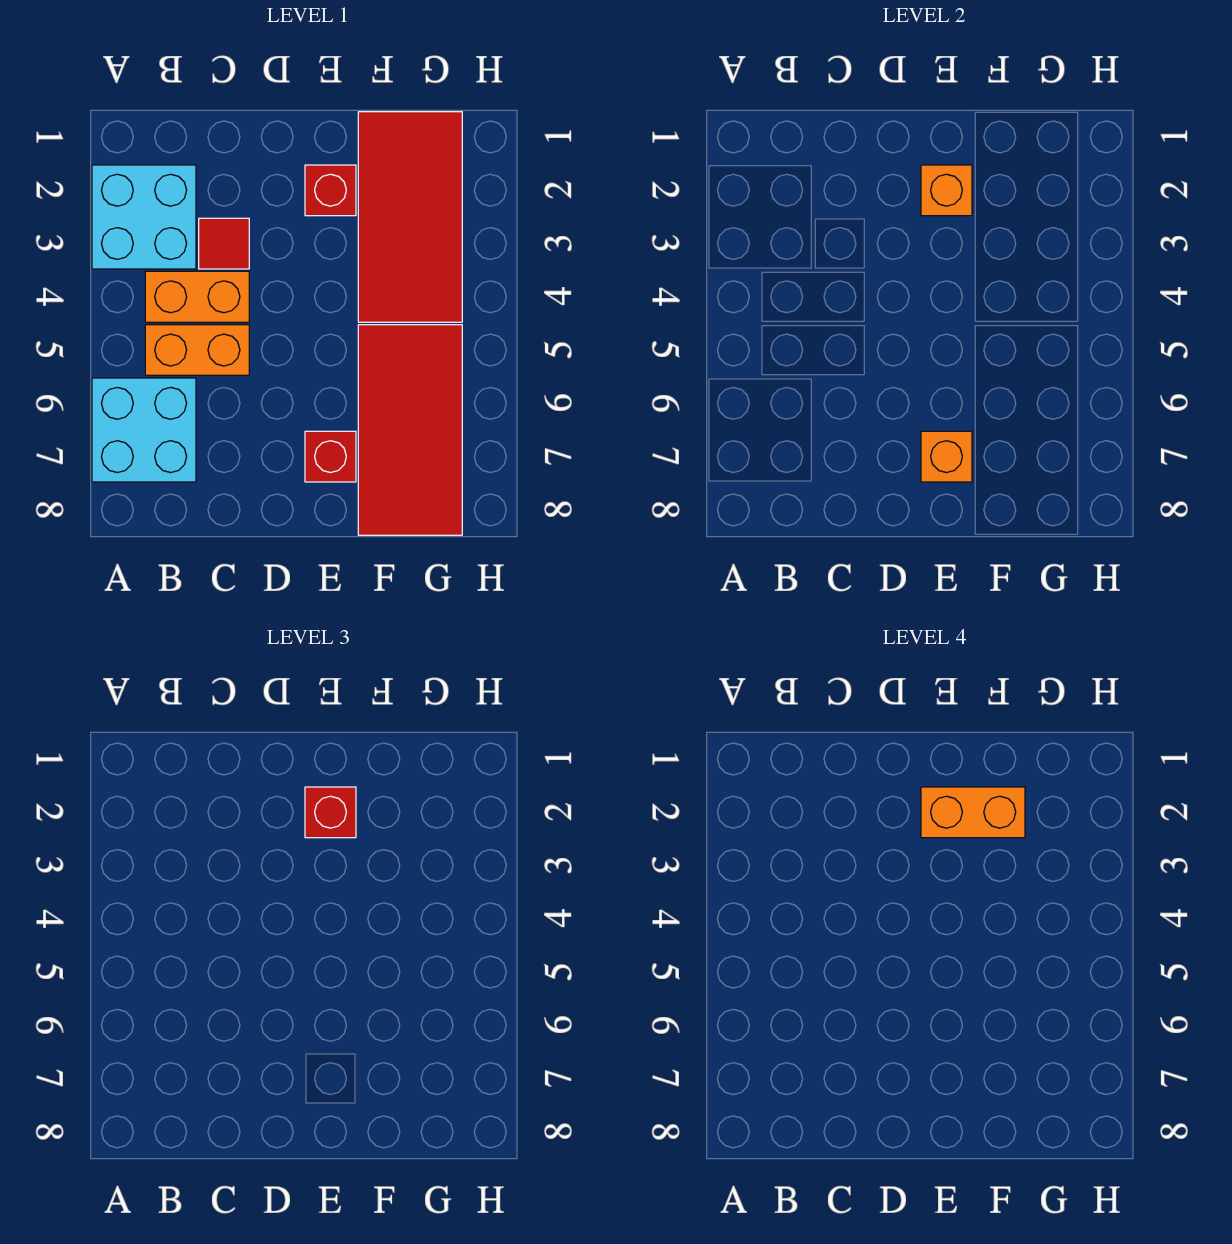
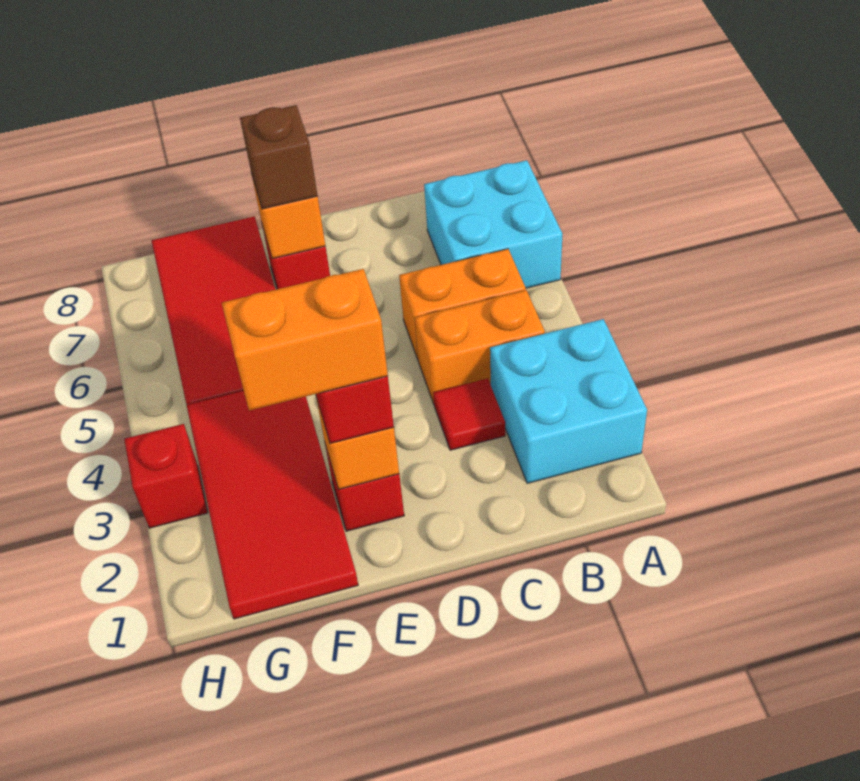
none -> brown brick E7 level 3
none -> red brick H3 level 1

